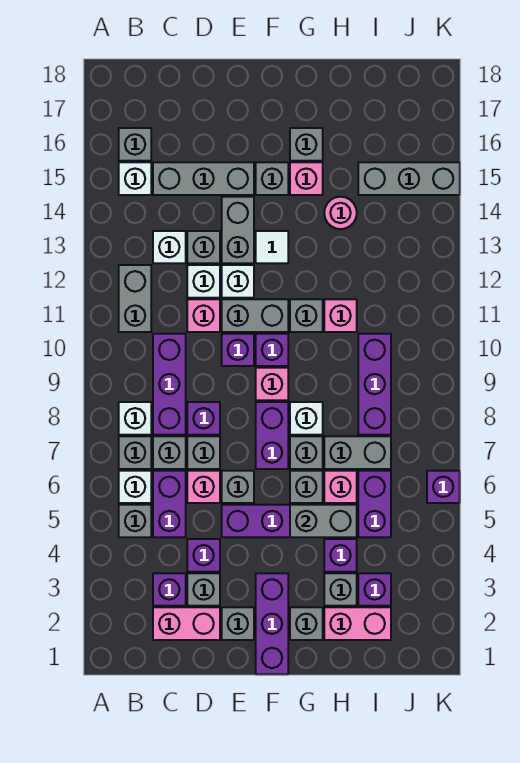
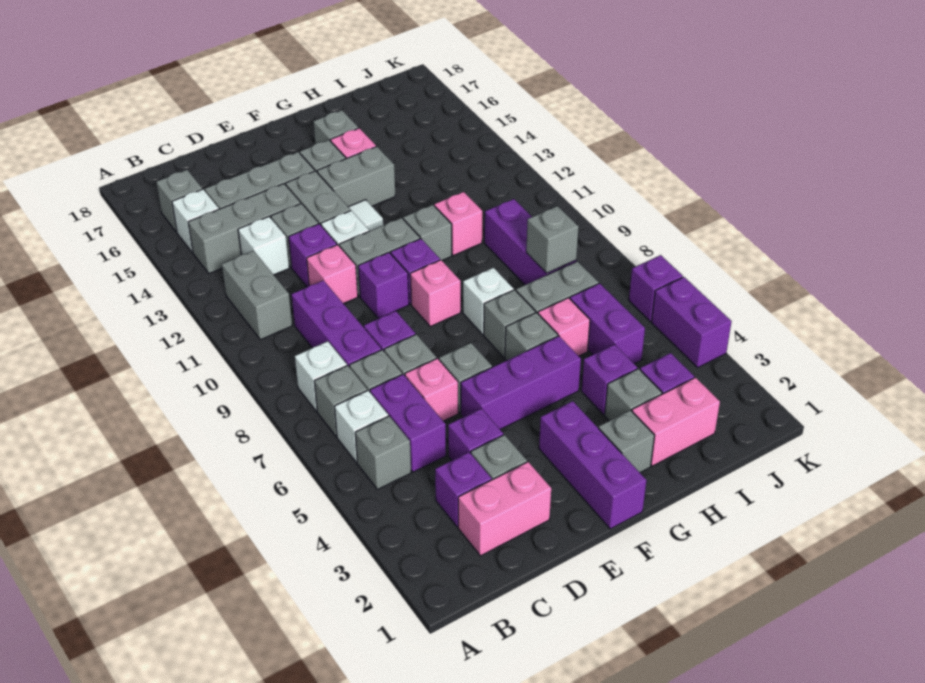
white brick D12 level 1 -> purple brick D12 level 1
grey brick E2 level 1 -> grey brick I8 level 2
purple brick F7:F8 level 1 -> purple brick K4:K5 level 1
grey brick G5:H5 level 2 -> grey brick F14:G14 level 1
pink round brick H14 level 1 -> none
grey brick I15:K15 level 1 -> grey brick B14:D14 level 1

